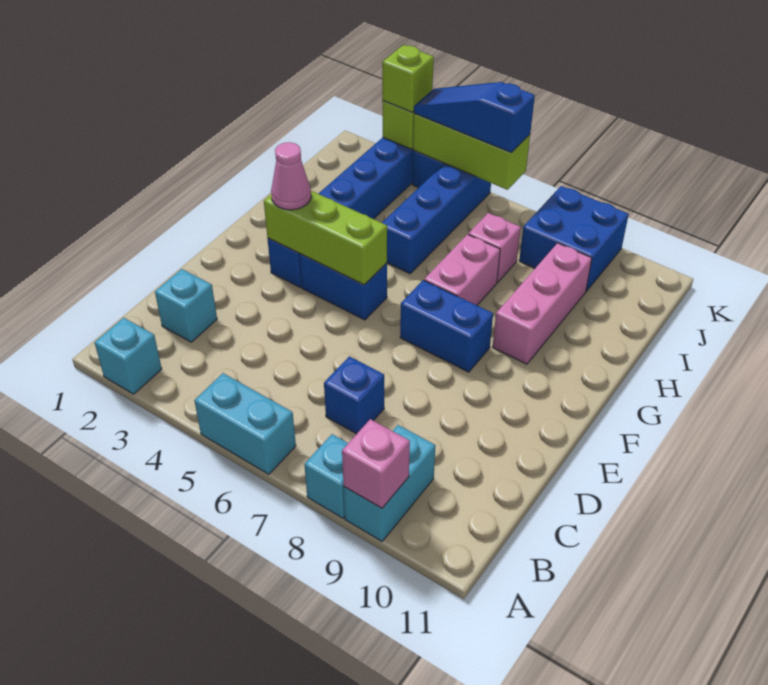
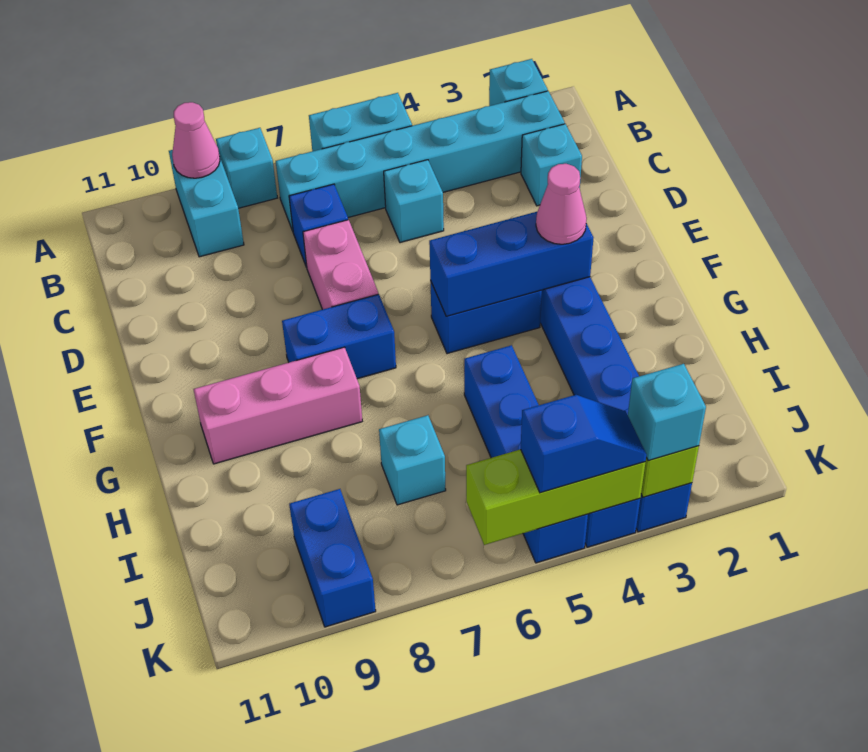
pink brick A9 level 2 -> pink cone A9 level 2
none -> cyan brick B2:B7 level 1
none -> cyan brick C5 level 1
lime brick F3:F5 level 2 -> blue brick F3:F5 level 2
pink brick G7:H7 level 1 -> pink brick D7:E7 level 1
pink brick G9:I9 level 1 -> pink brick G8:G10 level 1
pink brick I7 level 1 -> cyan brick I7 level 1
blue brick J8:K9 level 1 -> blue brick J9:K9 level 1
lime brick K3 level 3 -> cyan brick K3 level 3
blue slope K4:K6 level 3 top 6 -> blue slope K4:K5 level 3 top 5

